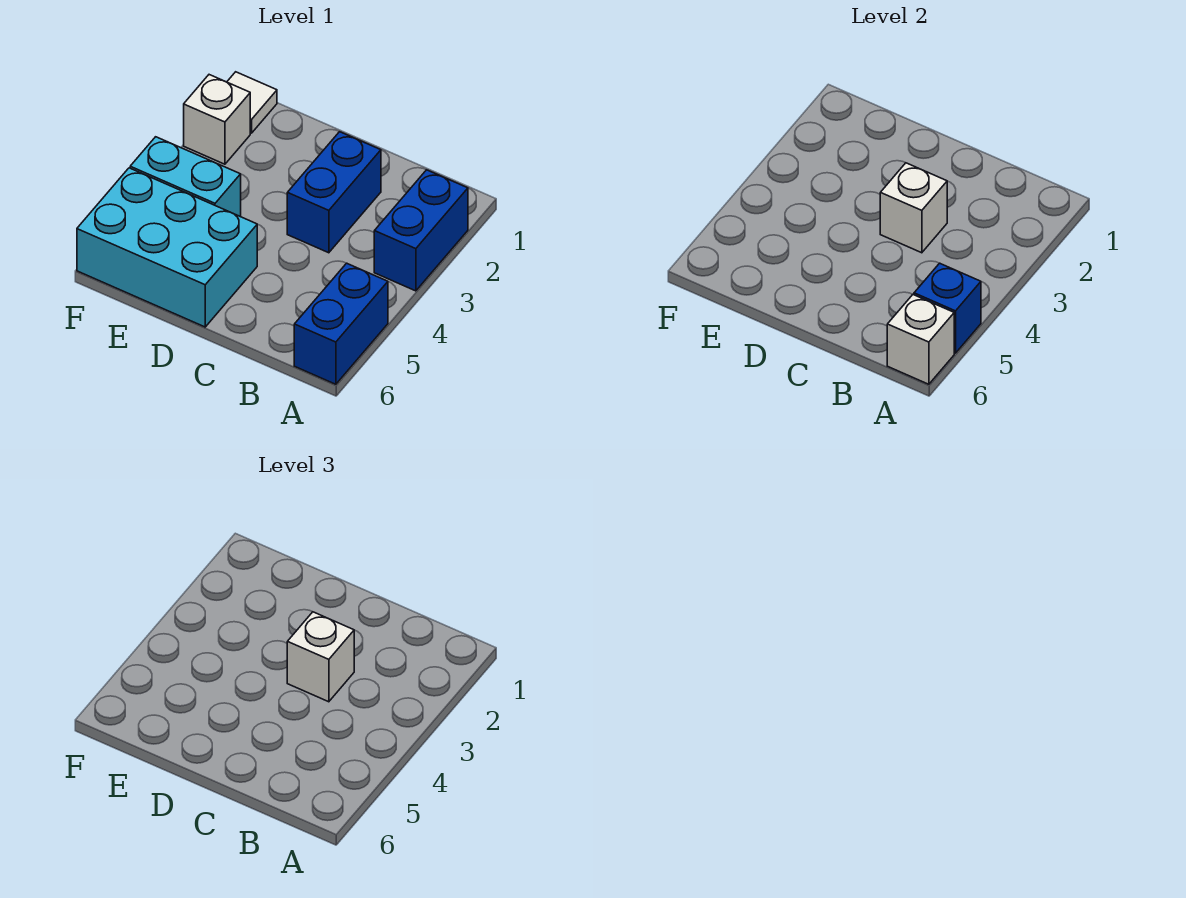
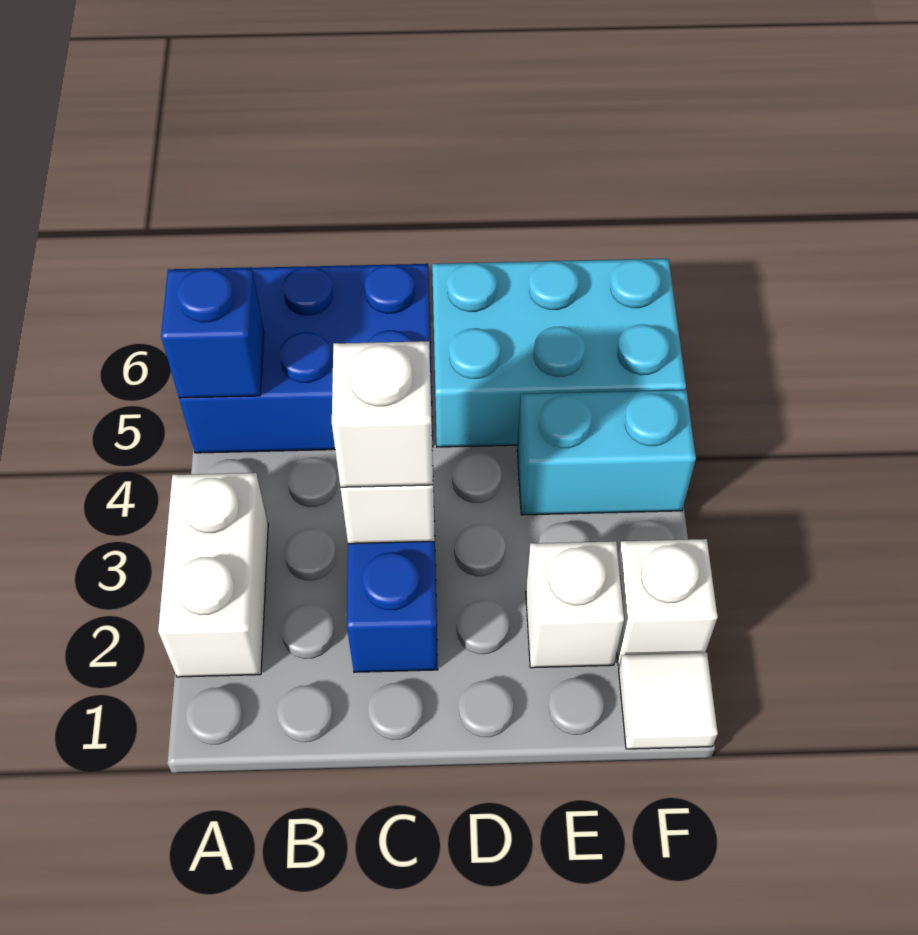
blue brick A2:A3 level 1 -> white brick A2:A3 level 1
blue brick A5:A6 level 1 -> blue brick A5:C6 level 1
white brick A6 level 2 -> white brick E2 level 1

